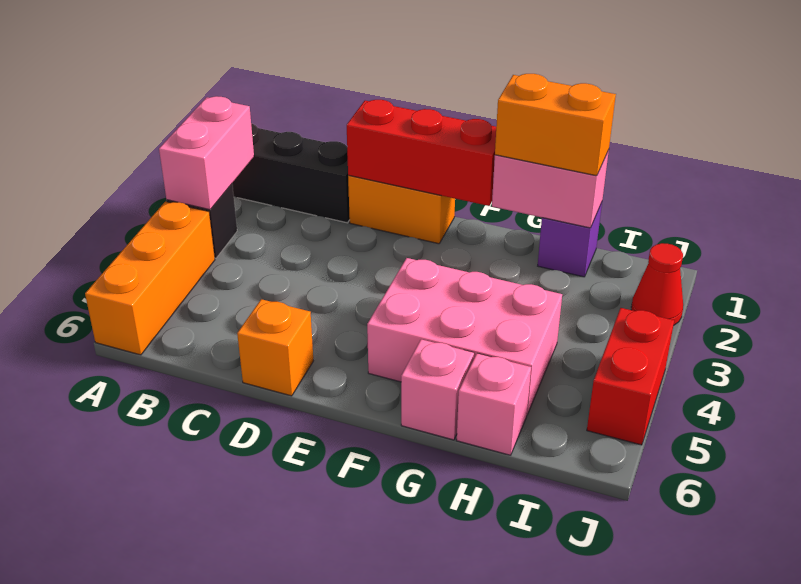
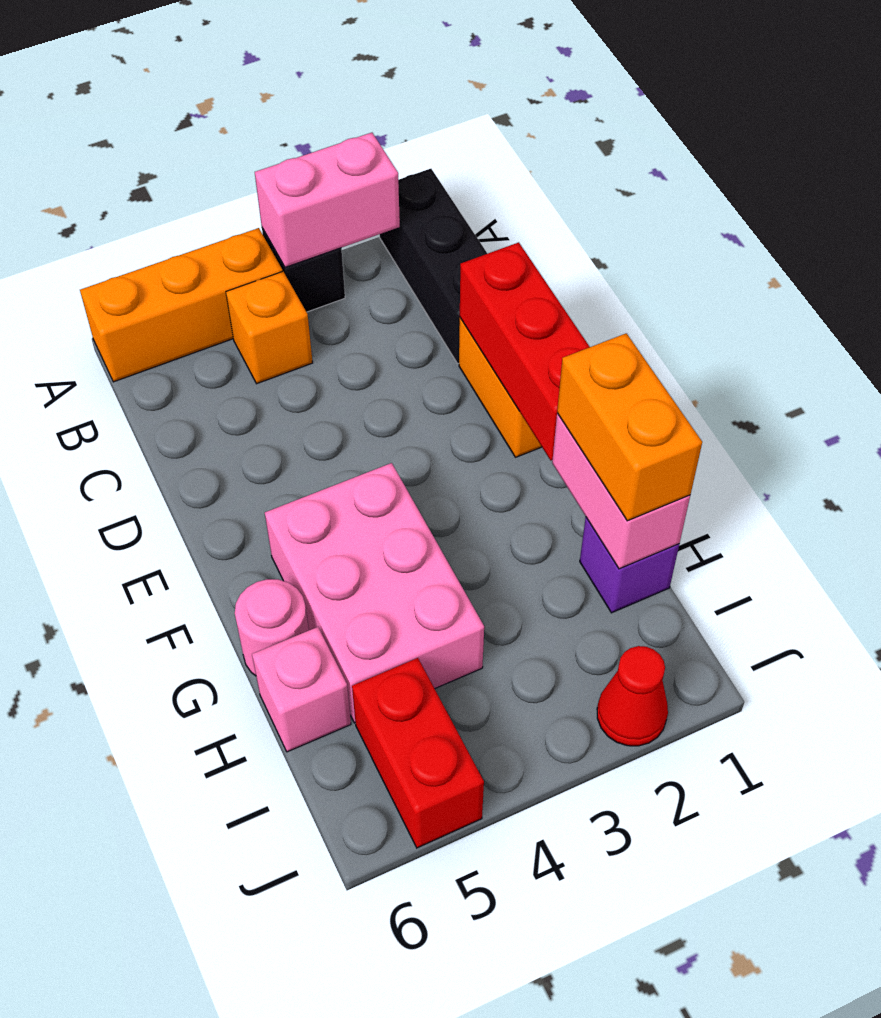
orange brick D6 level 1 -> orange brick B4 level 1
pink brick G6 level 1 -> pink round brick G6 level 1
red brick J4:J5 level 1 -> red brick I5:J5 level 1

